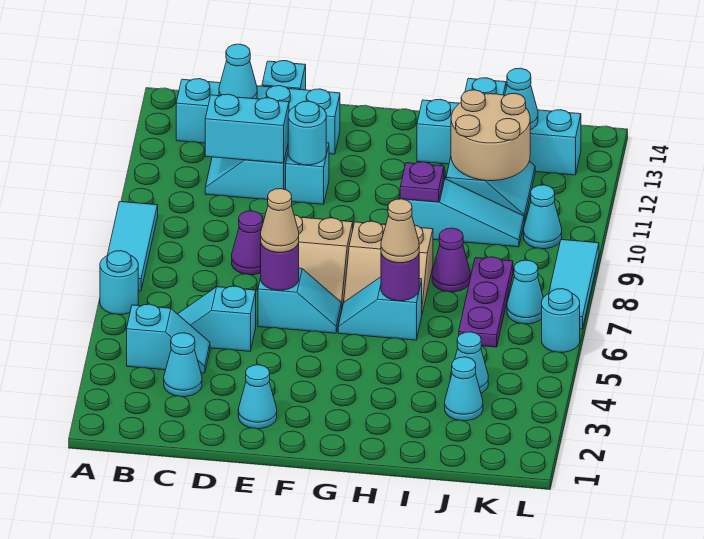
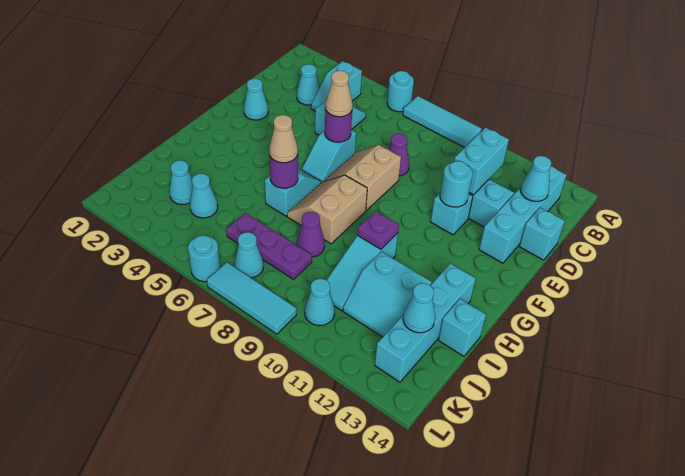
tan round brick I11:J12 level 2 -> none

